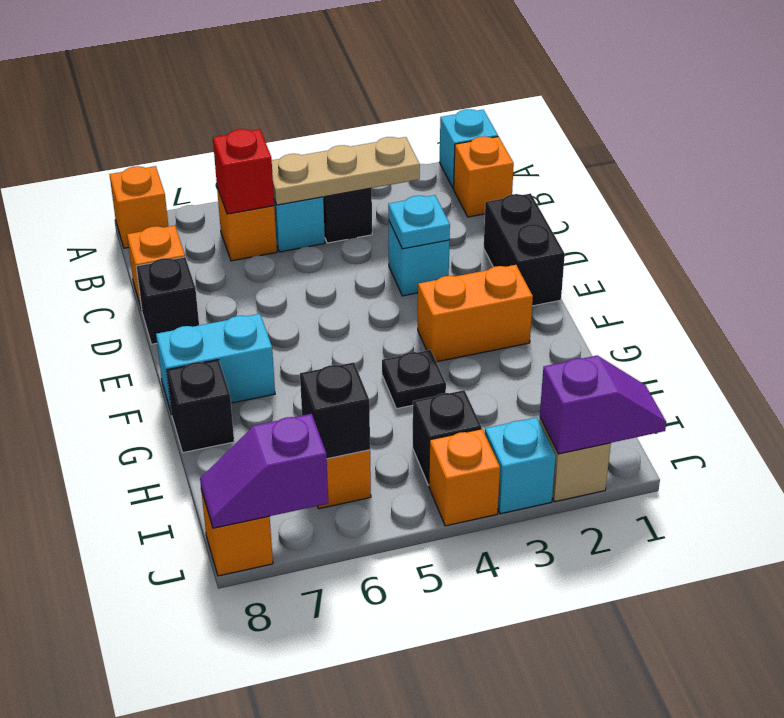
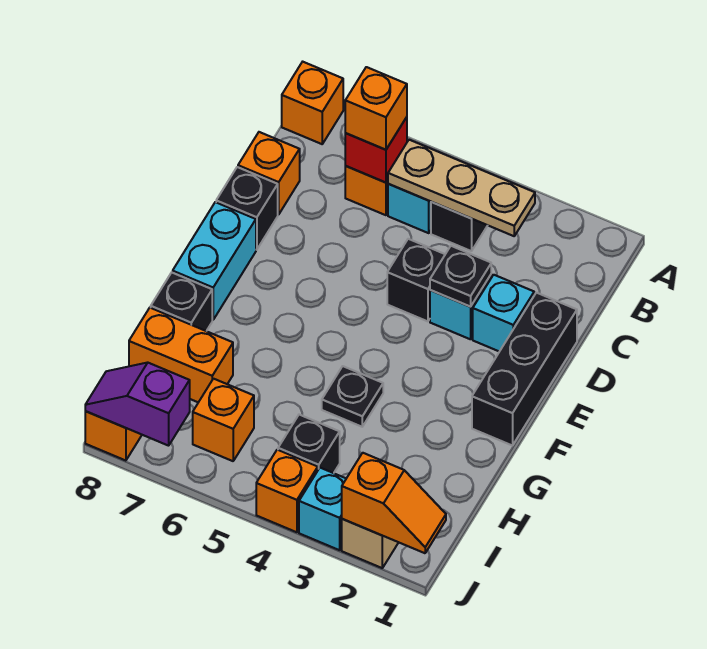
cyan brick A1 level 1 -> cyan brick D2 level 1
orange brick B1 level 1 -> orange brick B6 level 3
black brick D1:E1 level 1 -> black brick D1:F1 level 1
cyan plate D3 level 2 -> black plate D3 level 2
orange brick F2:F3 level 1 -> orange brick H7:H8 level 1
cyan brick F7:F8 level 1 -> cyan brick E8:F8 level 1
black brick I6 level 2 -> black brick D4 level 1
purple slope J1:J2 level 2 top 2 -> orange slope J1:J2 level 2 top 2

